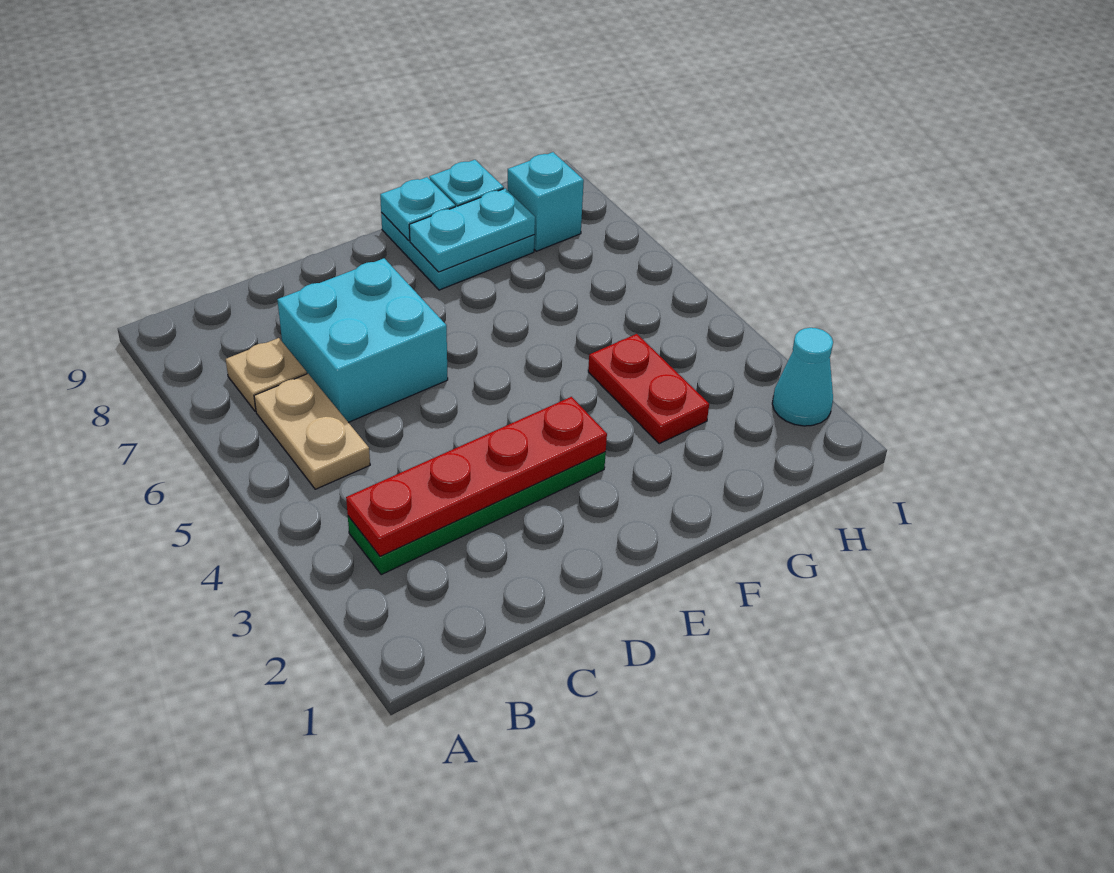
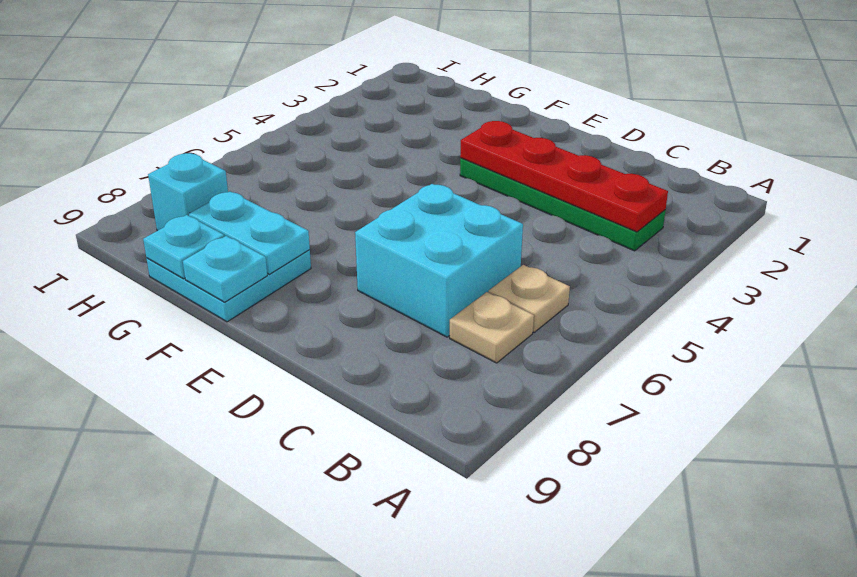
tan plate B5:B6 level 1 -> tan plate B6 level 1
red plate G3:G4 level 1 -> none
cyan cone I2 level 1 -> none

